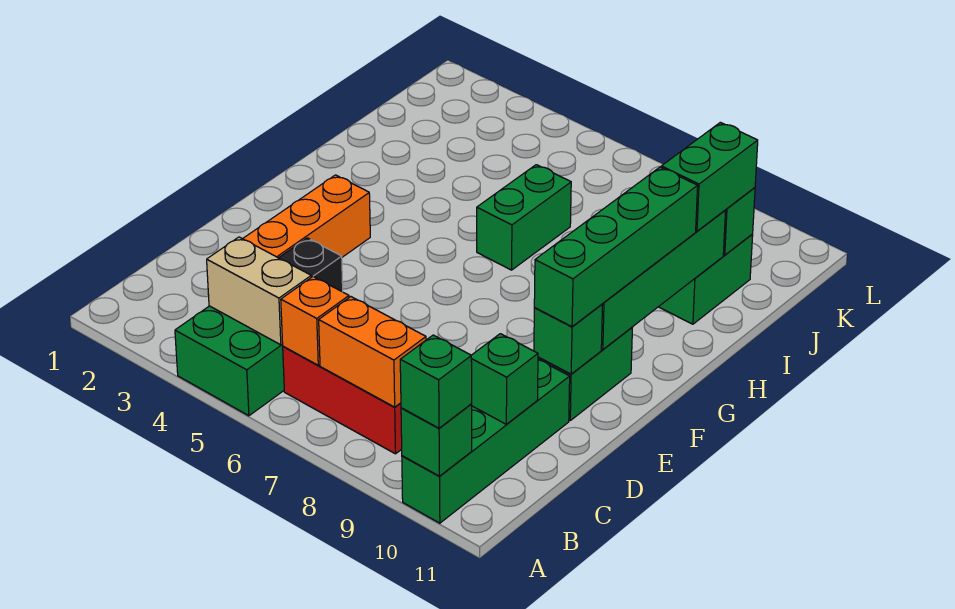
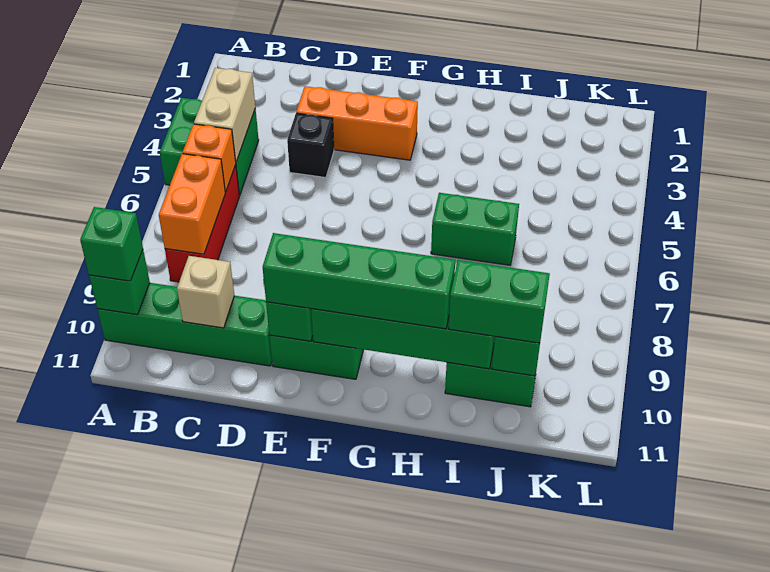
green brick C10 level 2 -> tan brick C10 level 2

